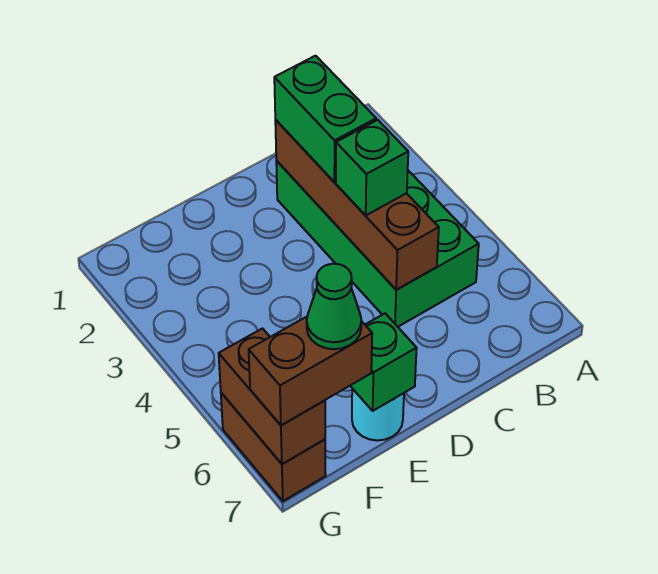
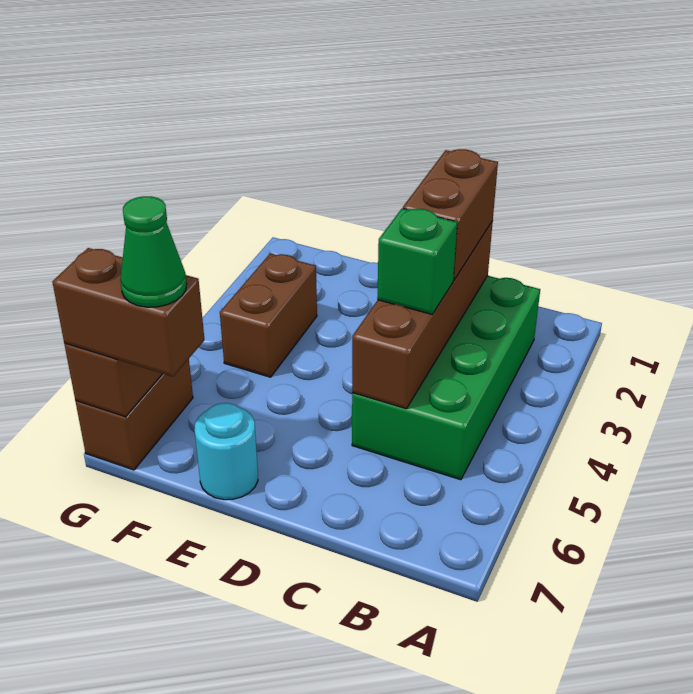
green brick C2:C3 level 3 -> brown brick C2:C3 level 3
green brick E7 level 2 -> none
none -> brown brick F3:F4 level 1

